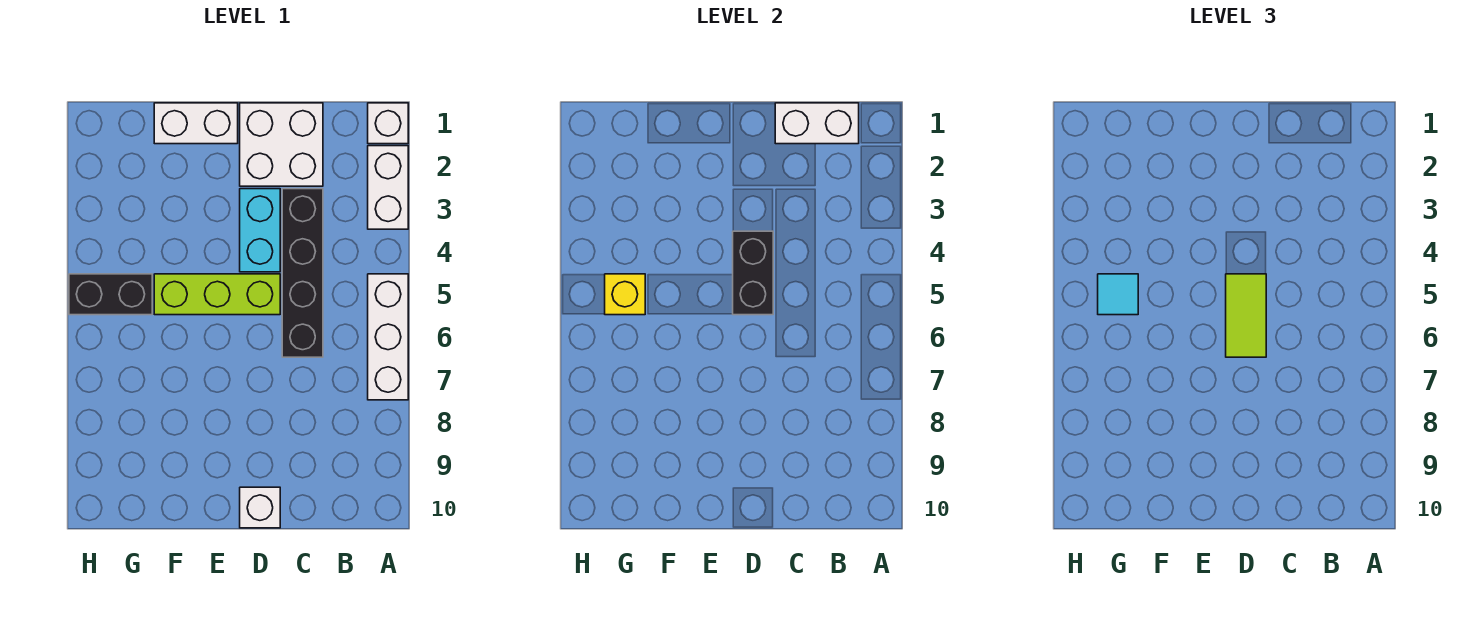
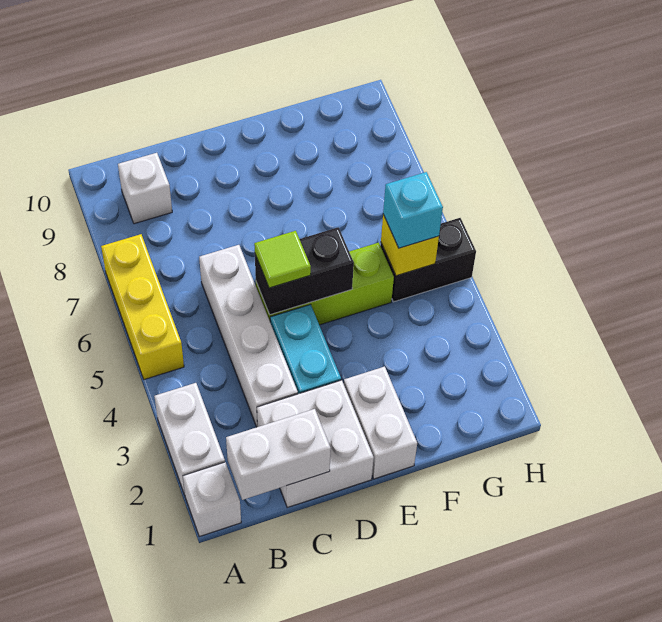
white brick A5:A7 level 1 -> yellow brick A5:A7 level 1
black brick C3:C6 level 1 -> white brick C3:C6 level 1
black brick D4:D5 level 2 -> black brick D5:E5 level 2
lime tile D5:D6 level 3 -> lime tile D5 level 3
white brick D10 level 1 -> white brick B9 level 1
white brick E1:F1 level 1 -> white brick E1:E2 level 1
cyan tile G5 level 3 -> cyan brick G5 level 3

